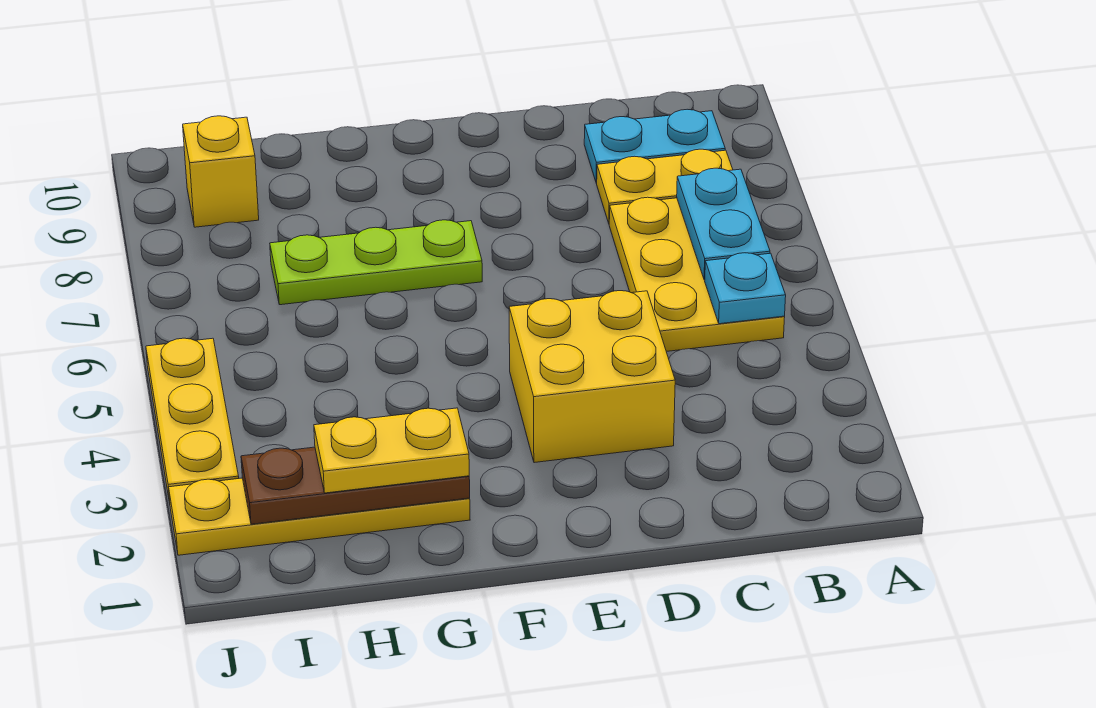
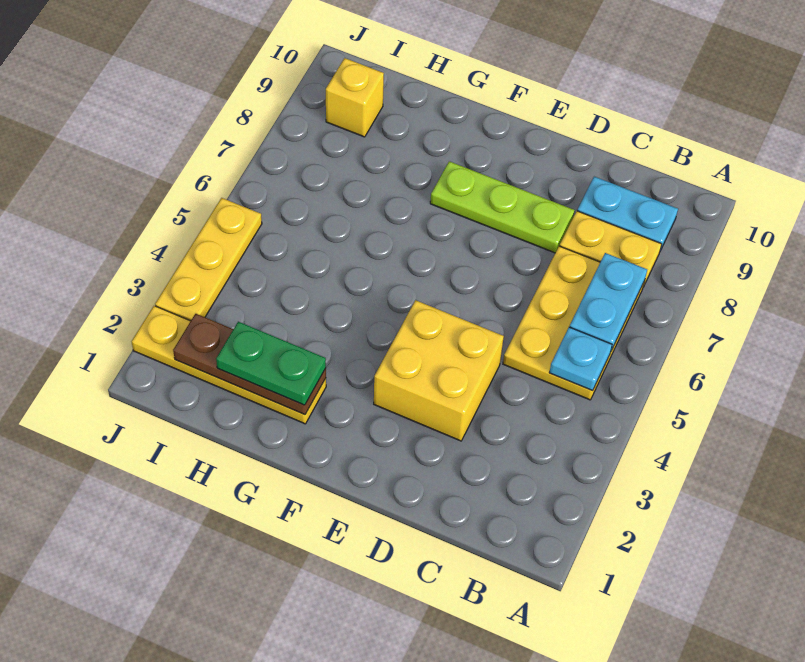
lime plate F7:H7 level 1 -> lime plate D8:F8 level 1
yellow plate G2:H2 level 3 -> green plate G2:H2 level 3

